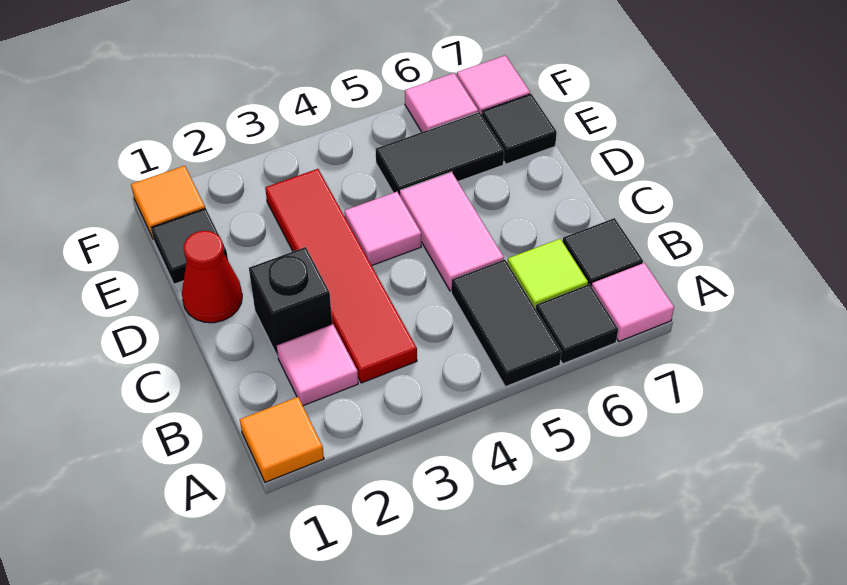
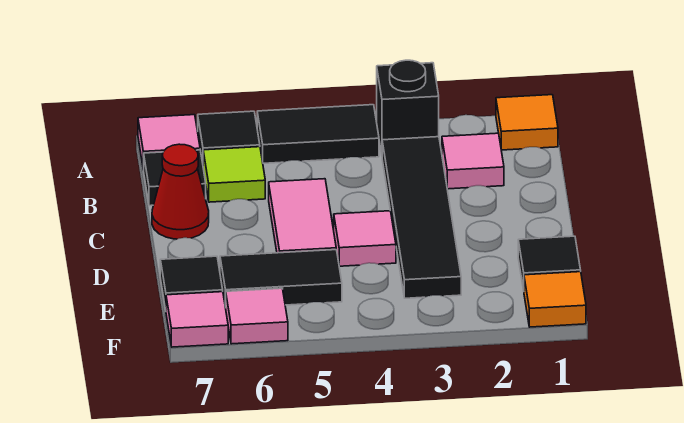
black tile A5:B5 level 1 -> black tile A4:A5 level 1
red tile B3:E3 level 1 -> black tile B3:E3 level 1
black brick C2 level 1 -> black brick A3 level 1
red cone D1 level 1 -> red cone C7 level 1

